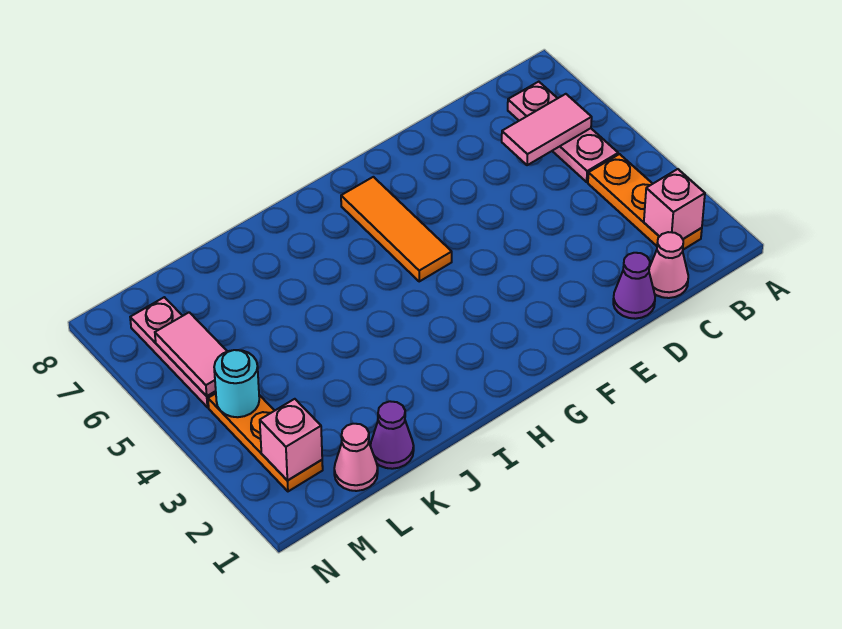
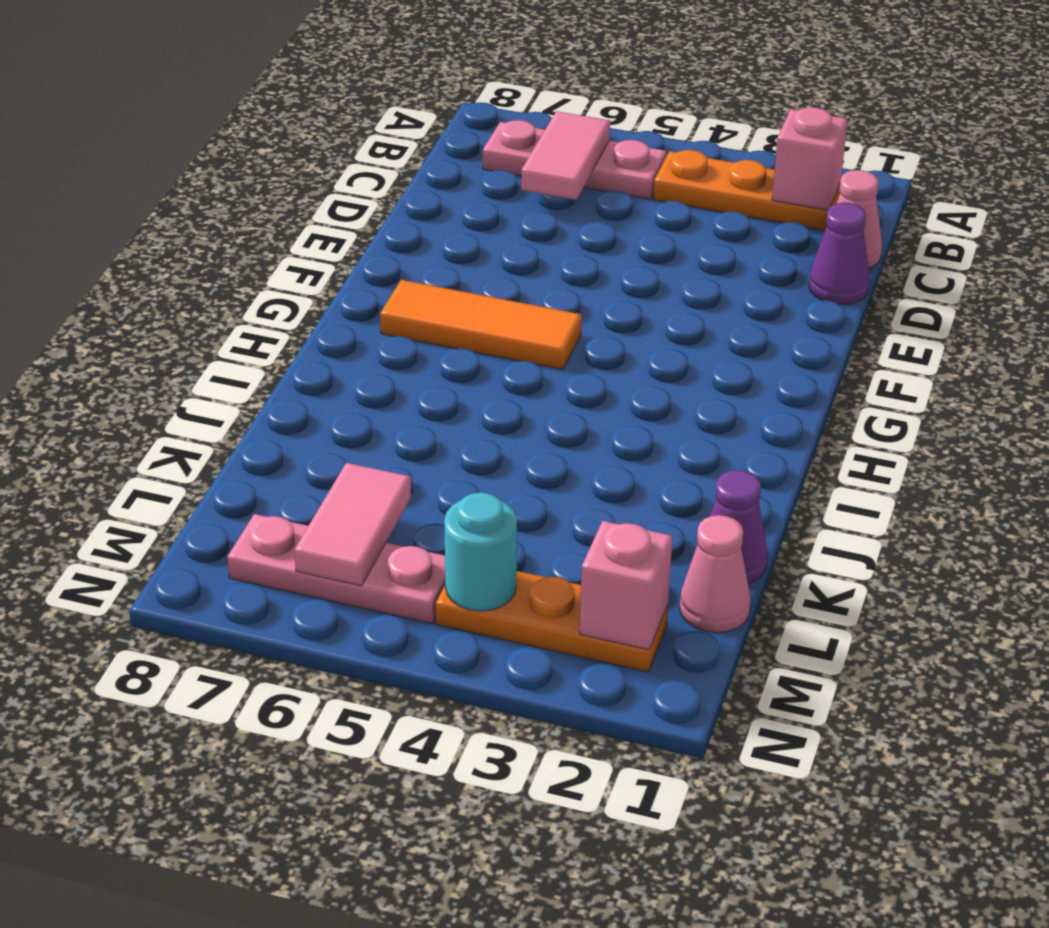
pink tile M5:M6 level 2 -> pink tile L6:M6 level 2

